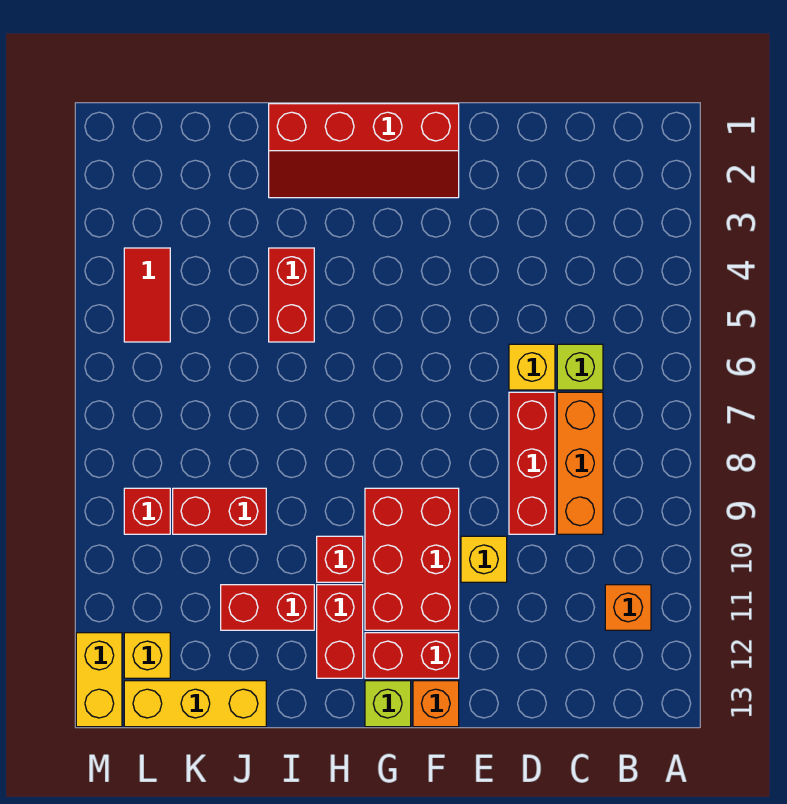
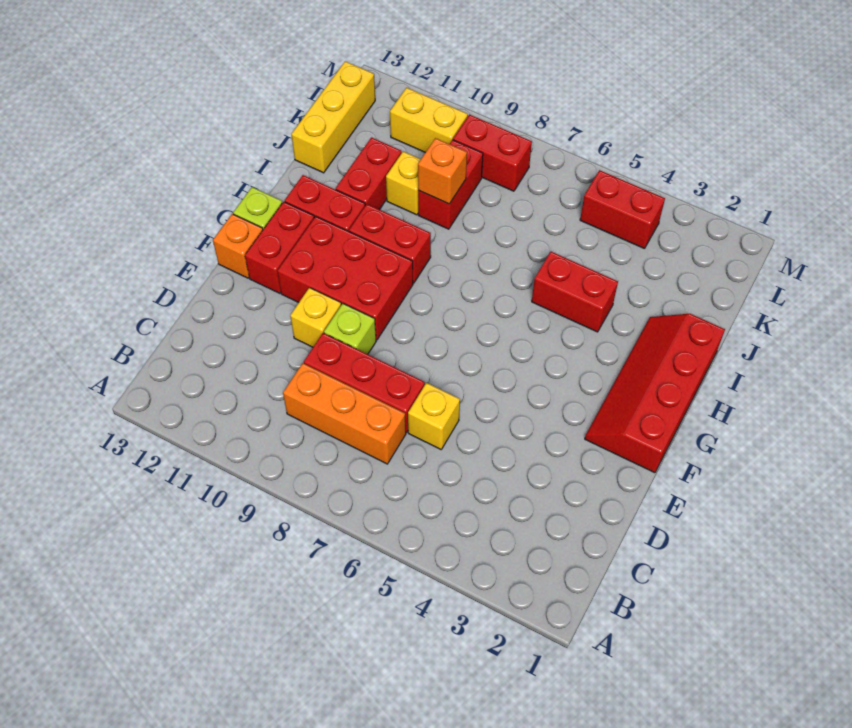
orange brick B11 level 1 -> orange brick J9 level 2
lime brick C6 level 1 -> lime brick E9 level 1
red brick H10 level 1 -> red brick H9:H10 level 1
red tile L4:L5 level 1 -> red brick L4:L5 level 1
red brick L9 level 1 -> red brick L8:L9 level 1
yellow brick L12 level 1 -> yellow brick J10 level 1
yellow brick M12:M13 level 1 -> yellow brick L10:L11 level 1

